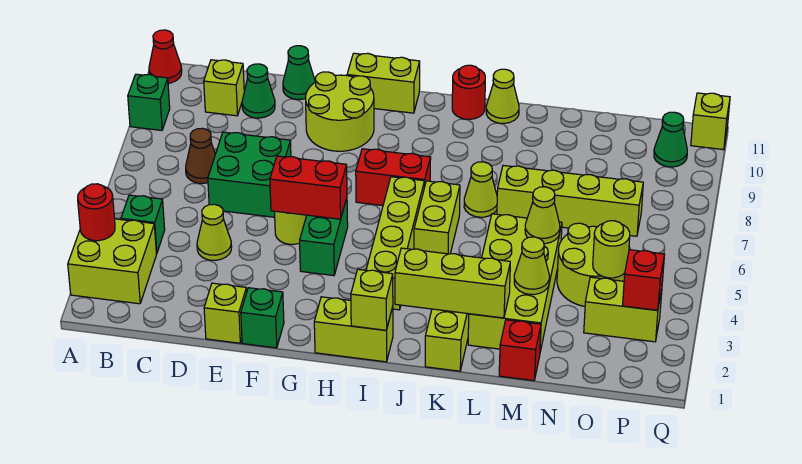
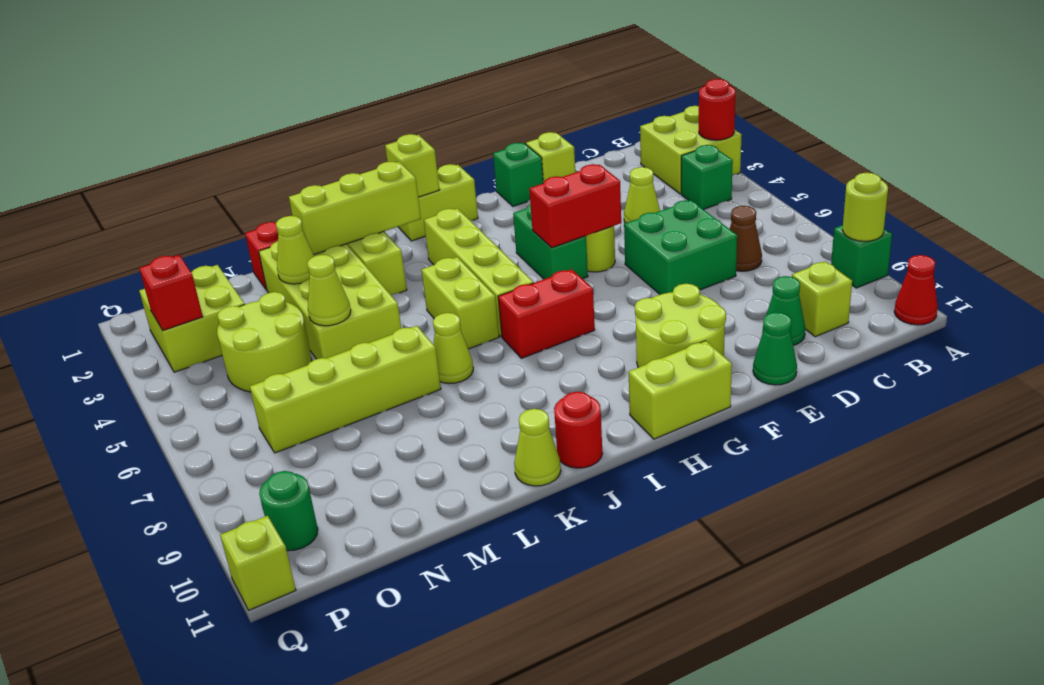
lime brick O3:P3 level 1 -> lime brick O2:P3 level 1
lime round brick O4 level 2 -> lime round brick A9 level 2
green cone P10 level 1 -> green round brick P10 level 1

